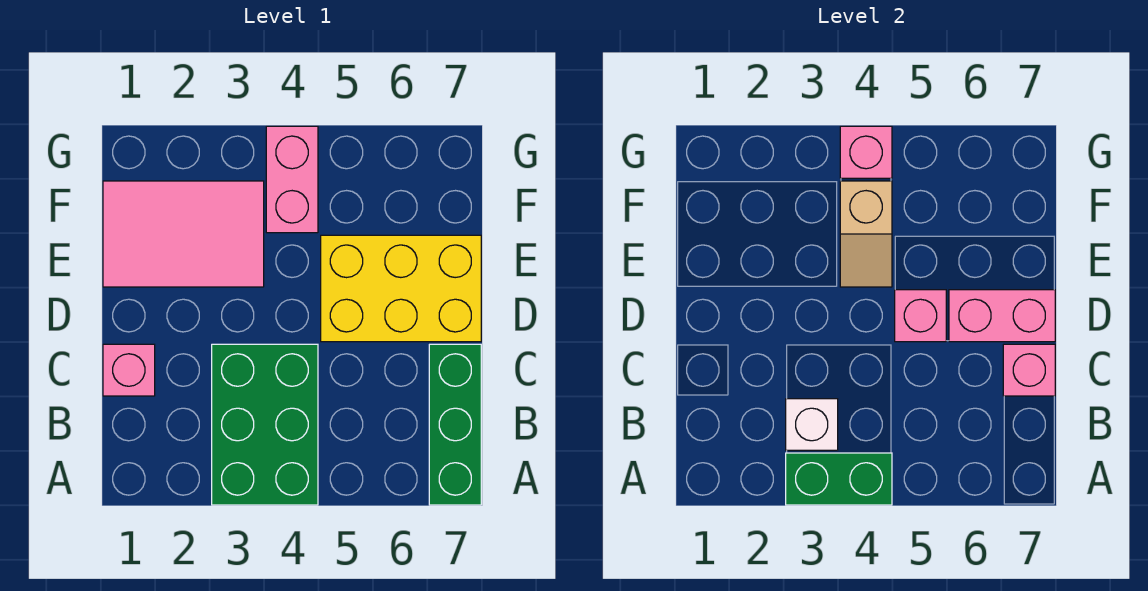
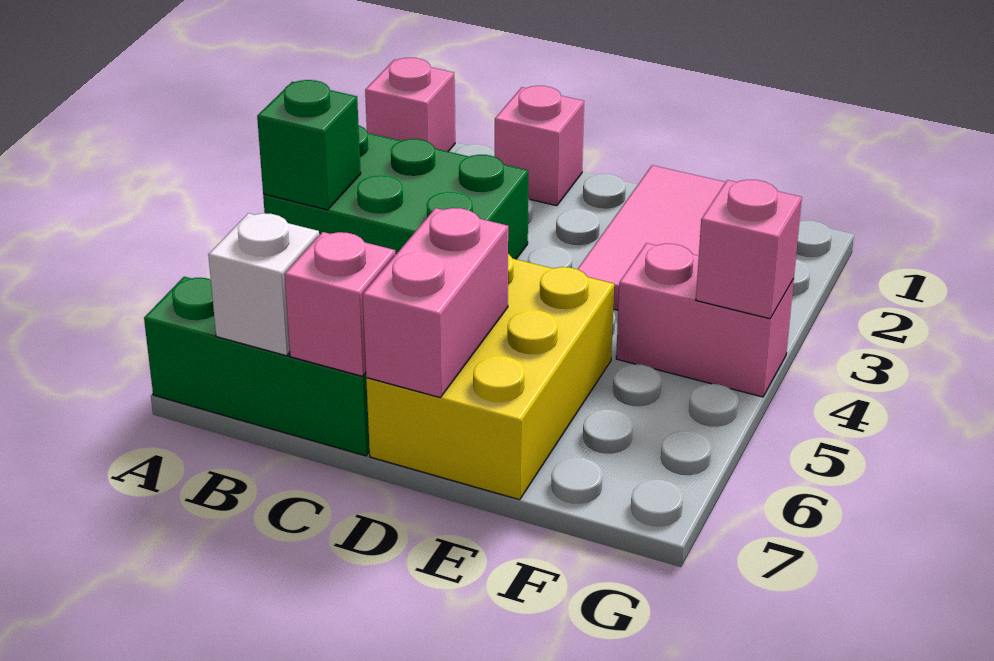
green brick A3:A4 level 2 -> green brick A4 level 2
white brick B3 level 2 -> white brick B7 level 2
pink brick D5 level 2 -> pink brick A1 level 1
tan slope E4:F4 level 2 top F -> none

